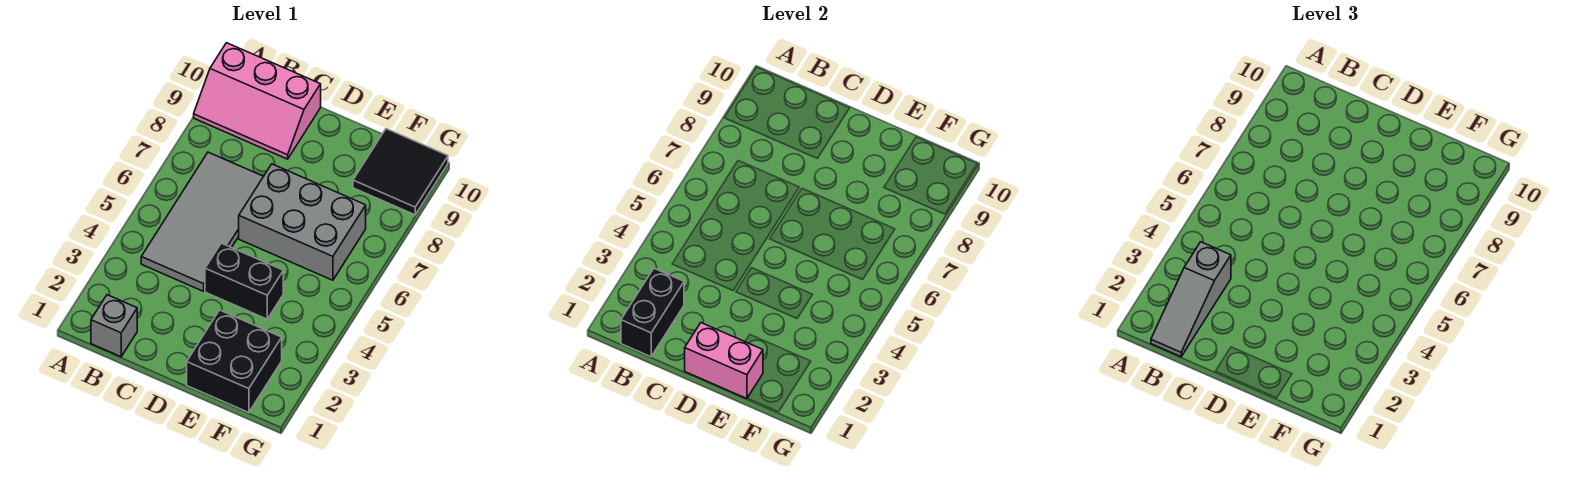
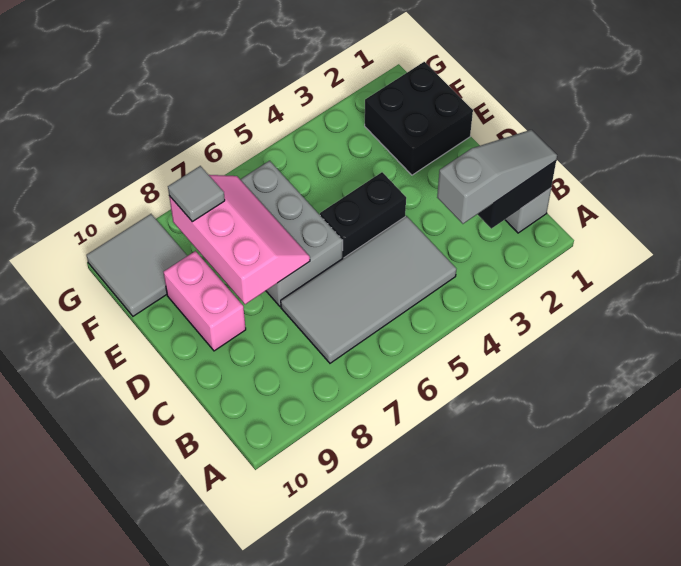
pink slope A9:C10 level 1 top 10 -> pink slope D7:F8 level 2 top 8
pink brick D1:E1 level 2 -> pink brick D9:E9 level 1
black brick D4:E4 level 1 -> black brick D4:D5 level 1
none -> grey tile F8 level 3
black tile F9:G10 level 1 -> grey tile F9:G10 level 1

